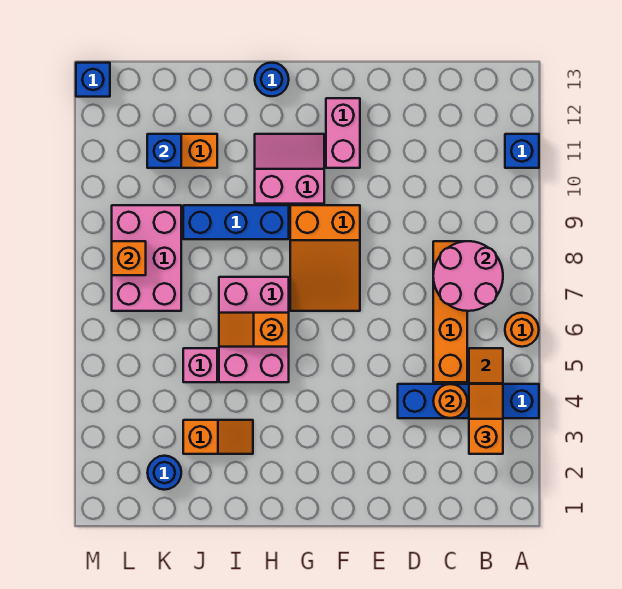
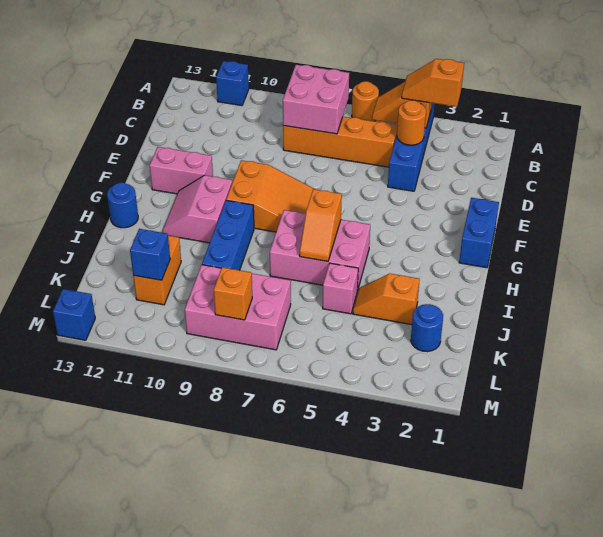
pink round brick B7:C8 level 2 -> pink brick B7:C8 level 2
none -> blue brick F1:G1 level 1
orange slope I3:J3 level 1 top J -> orange slope J3:J4 level 1 top 3

